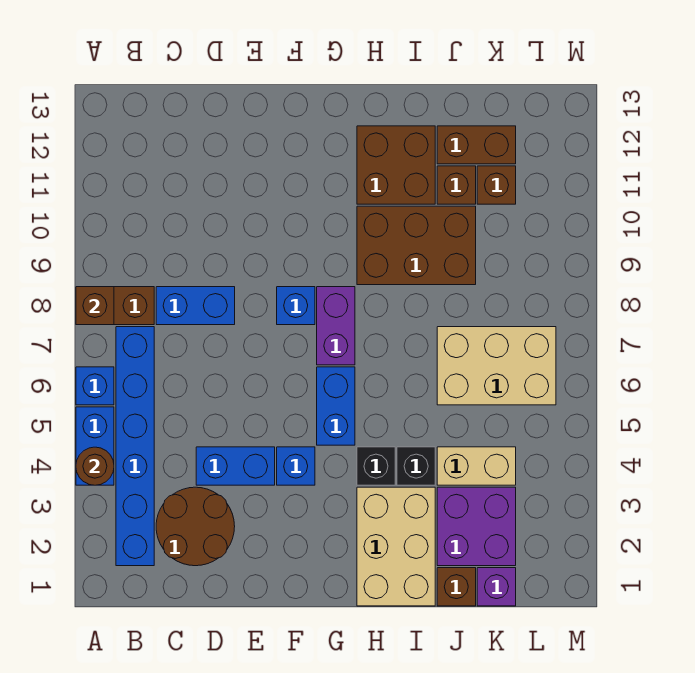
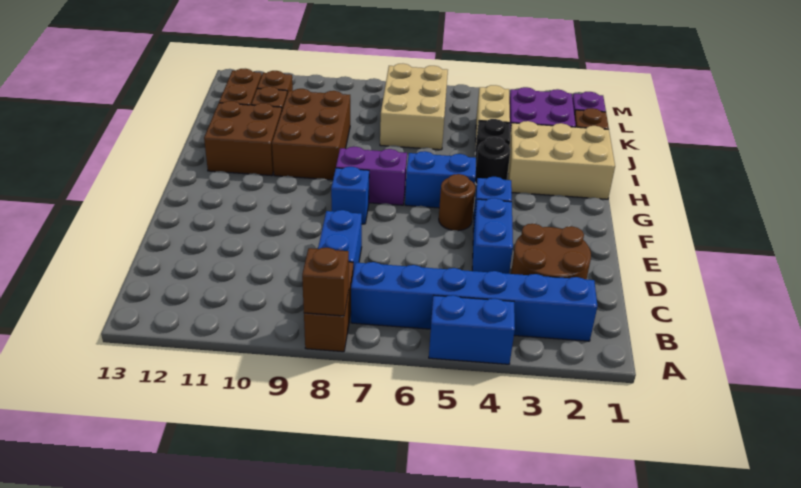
brown round brick A4 level 2 -> brown round brick F5 level 1
blue brick A6 level 1 -> none
black brick H4 level 1 -> black round brick H4 level 1

